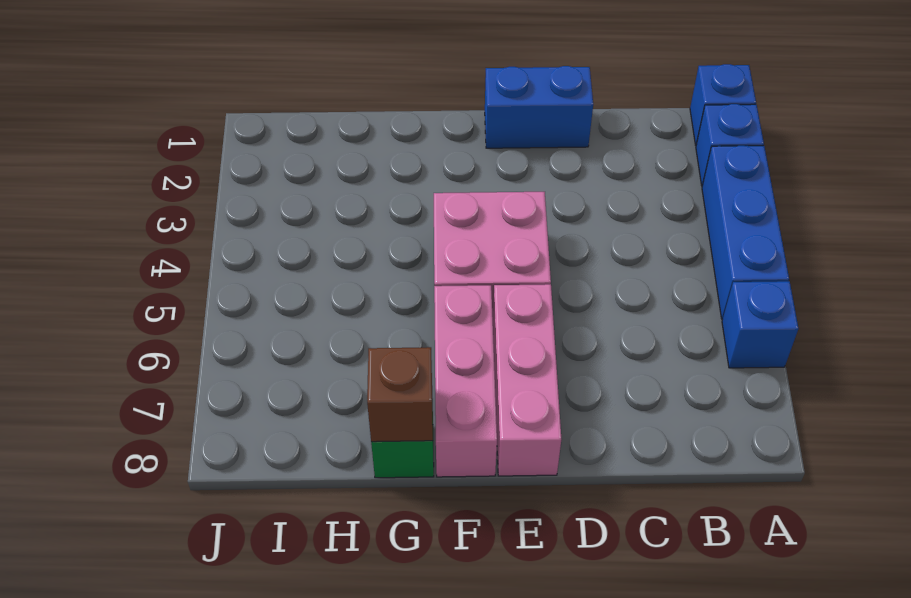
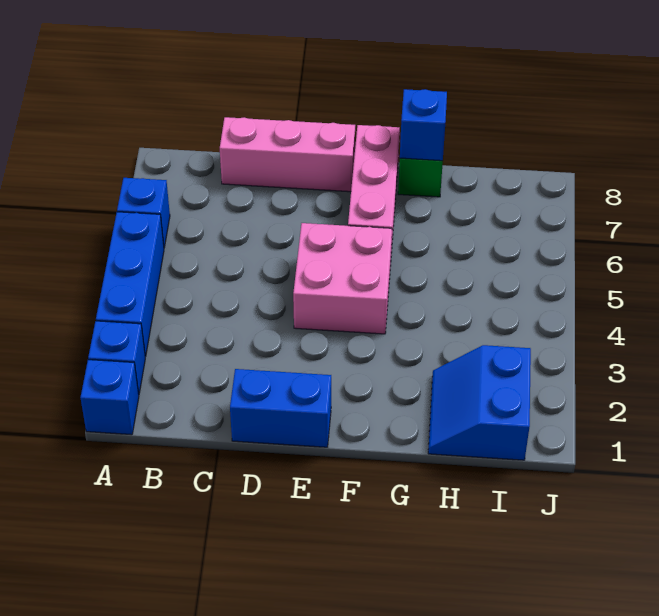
pink brick E6:E8 level 1 -> pink brick C8:E8 level 1
brown brick G8 level 2 -> blue brick G8 level 2
none -> blue slope H1:I2 level 1 top I

